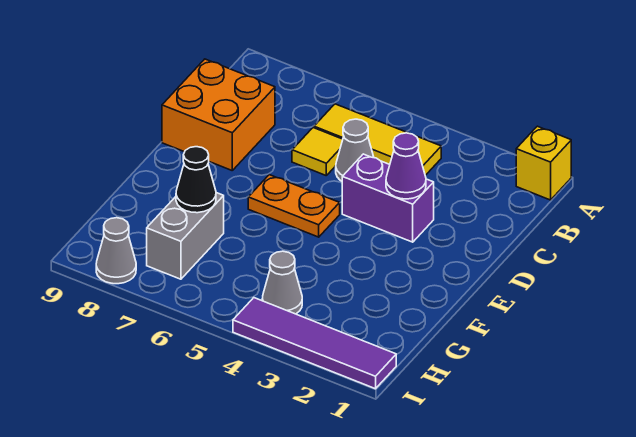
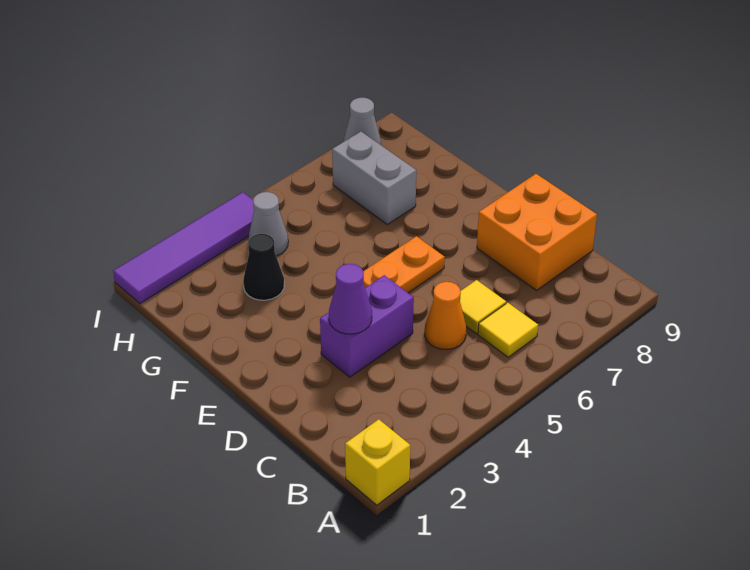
yellow tile B4:B6 level 1 -> yellow tile B6 level 1
grey cone C5 level 1 -> orange cone C5 level 1
black cone G7 level 2 -> black cone G3 level 1

